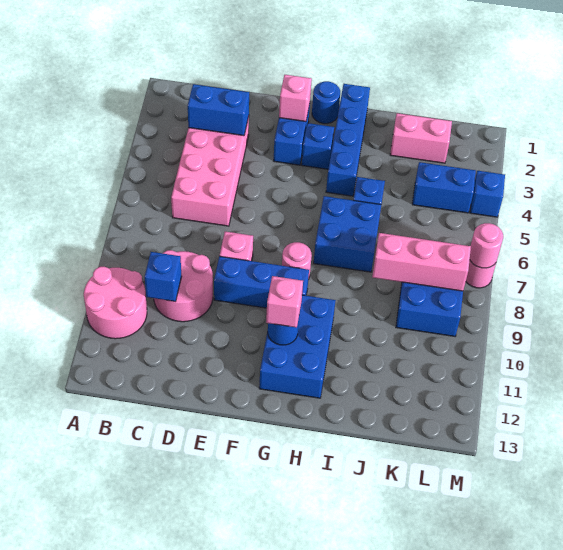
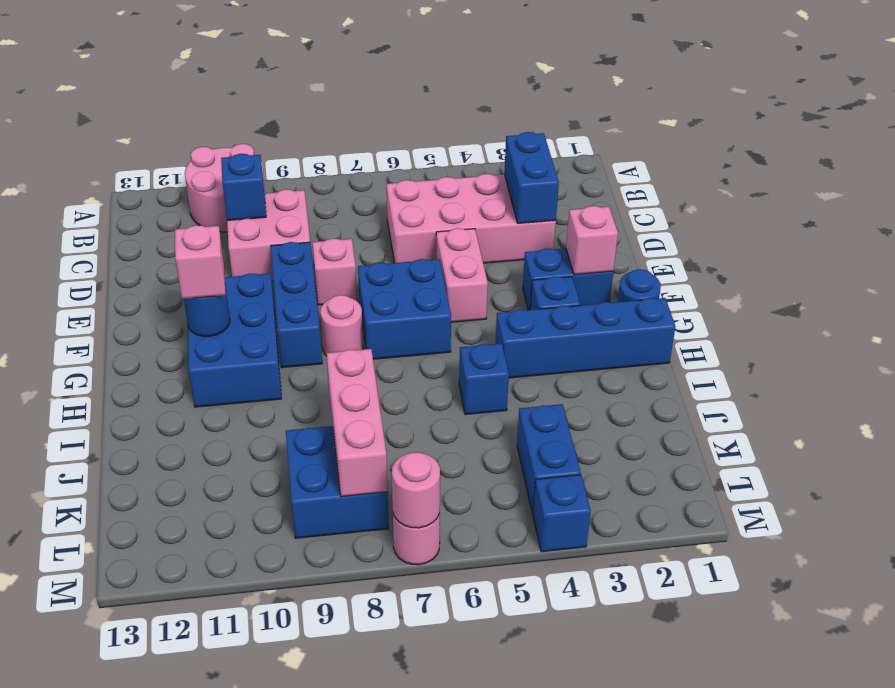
pink round brick C9:D10 level 1 -> pink brick C9:D10 level 1
blue brick G10:H12 level 1 -> blue brick F10:H11 level 1
blue brick H6:I7 level 1 -> blue brick F6:G7 level 1
pink brick J2:K2 level 1 -> pink brick E5:F5 level 1

